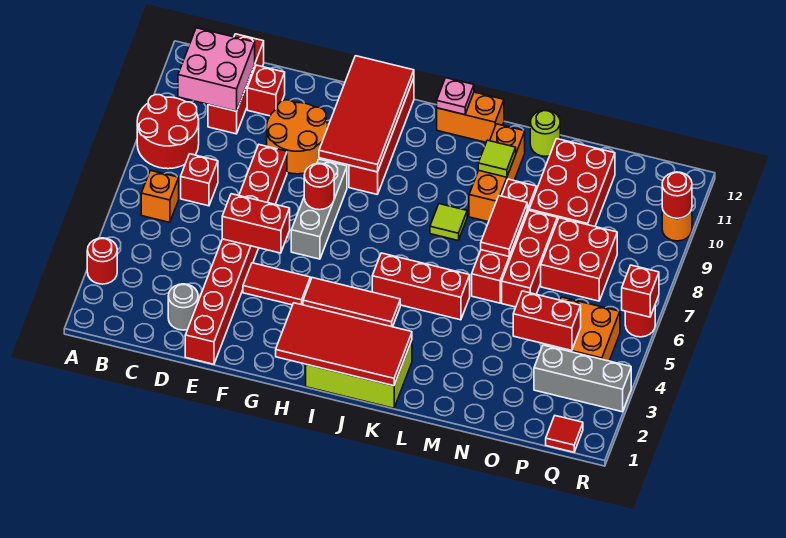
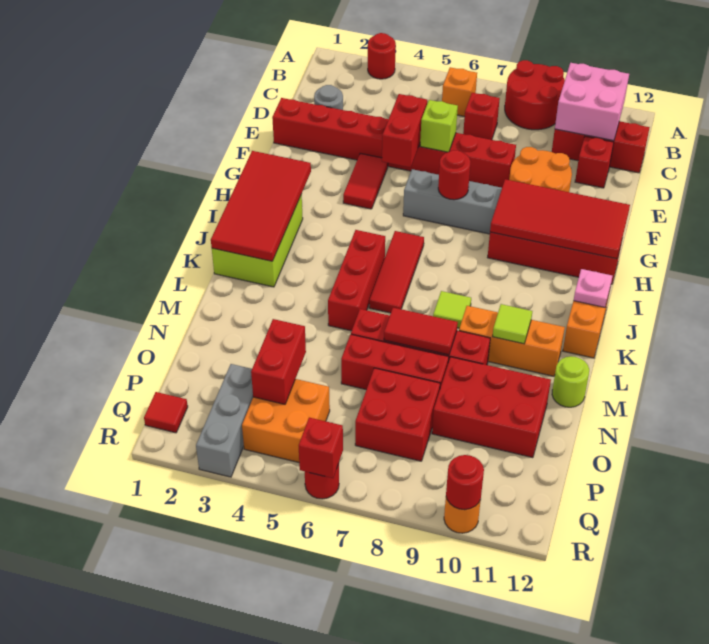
none -> lime brick E6 level 2
red tile H4:J4 level 1 -> red tile I6:K6 level 1

